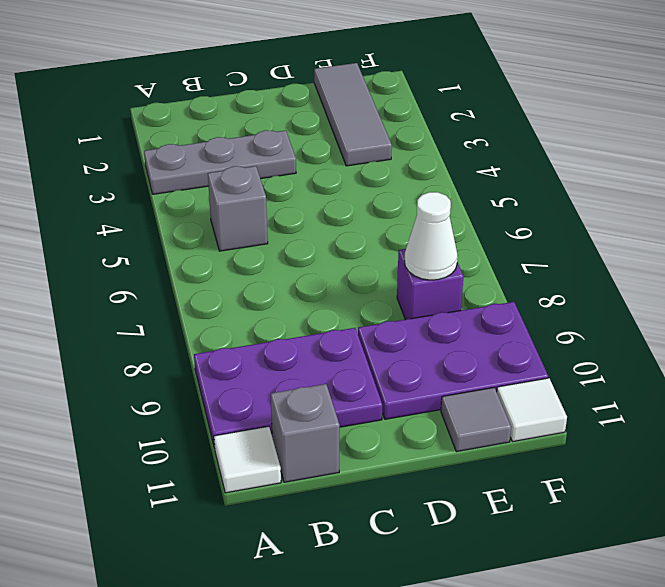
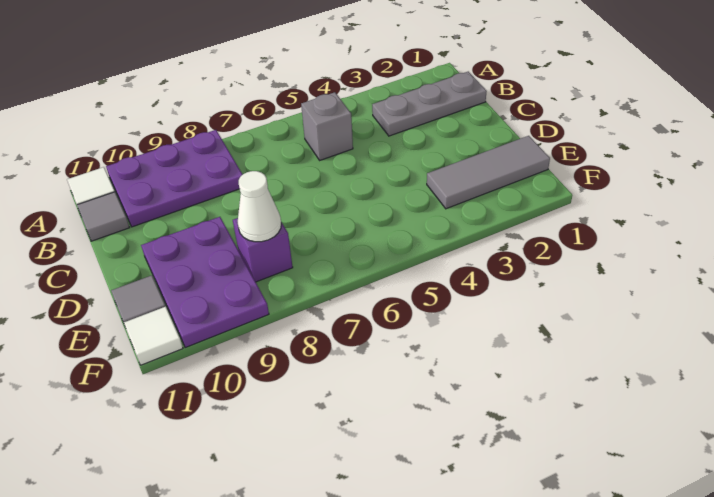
grey plate A3:C3 level 1 -> grey plate B1:B3 level 1
purple plate A9:C10 level 1 -> purple plate A8:B10 level 1
grey brick B11 level 1 -> grey tile B11 level 1

